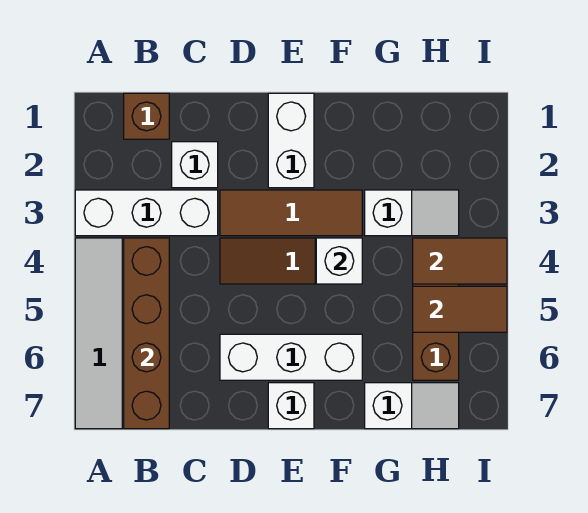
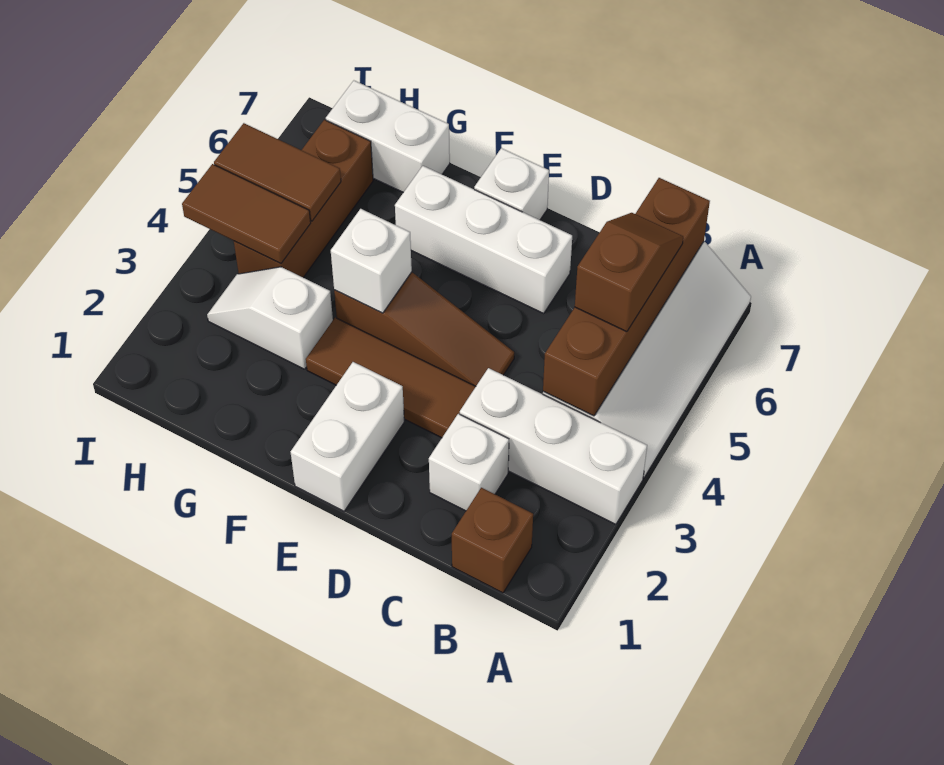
none -> brown slope B5:B6 level 3 top 5
white slope G7:H7 level 1 top G -> white brick G7:H7 level 1

